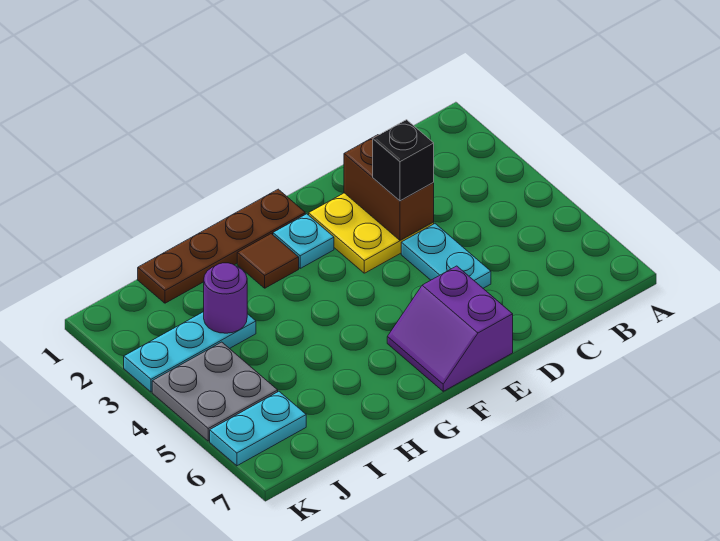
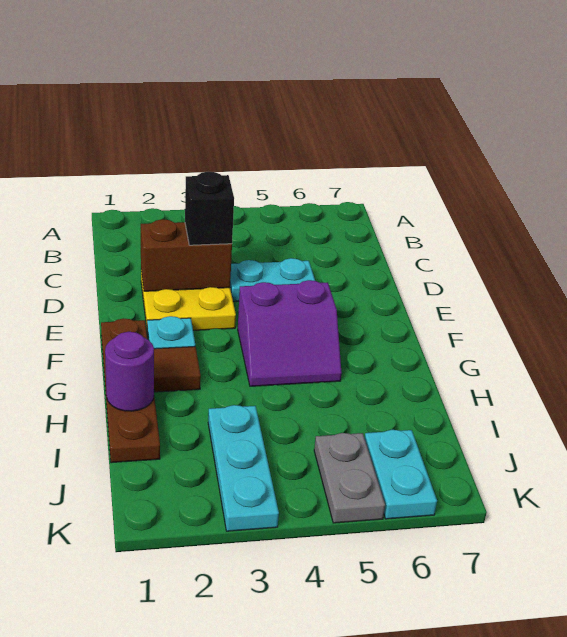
purple slope E6:F7 level 1 top E -> purple slope F4:G5 level 1 top F
purple round brick I3 level 2 -> purple round brick H1 level 2
grey plate J4:K5 level 1 -> grey plate J5:K5 level 1

